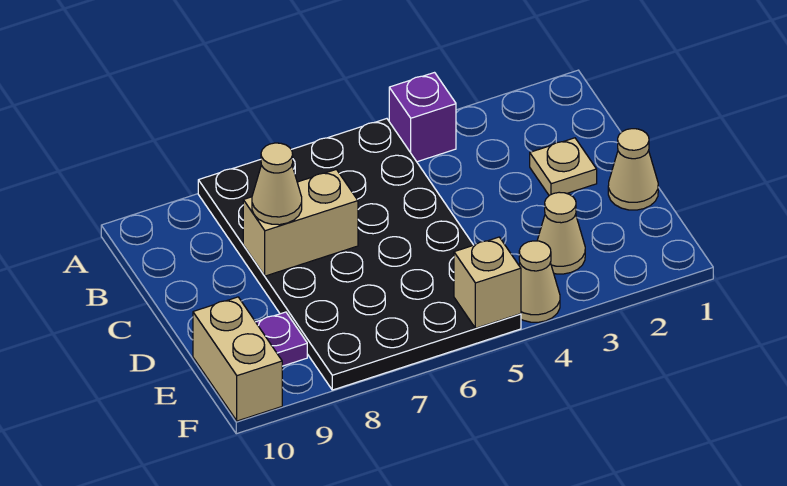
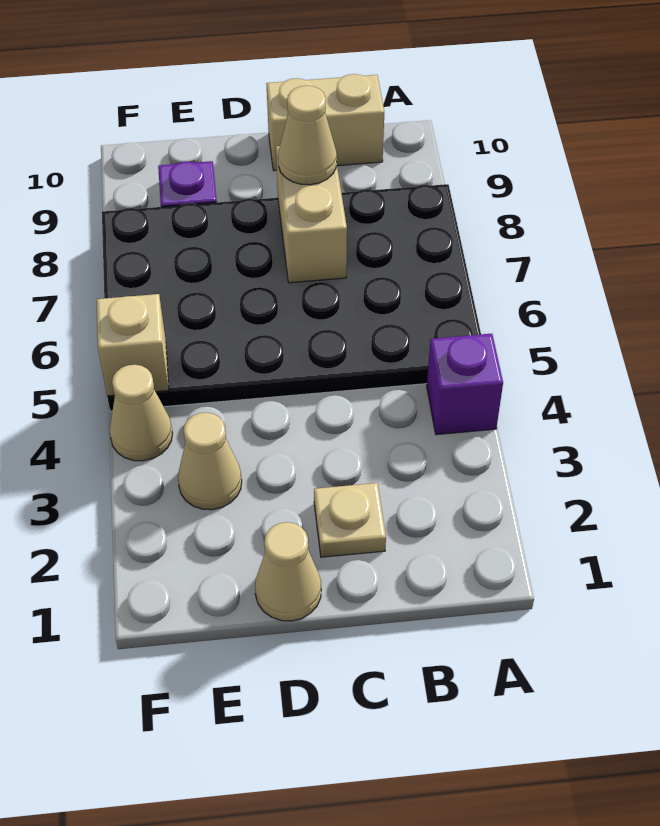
tan brick E10:F10 level 1 -> tan brick B10:C10 level 1

